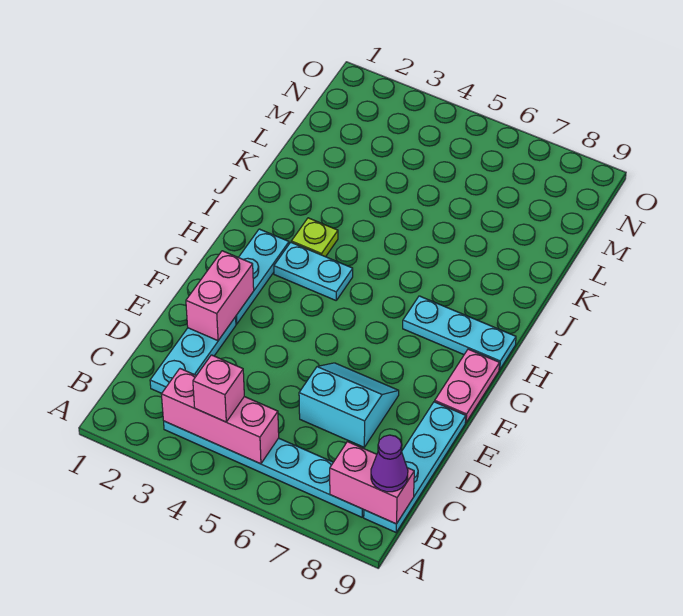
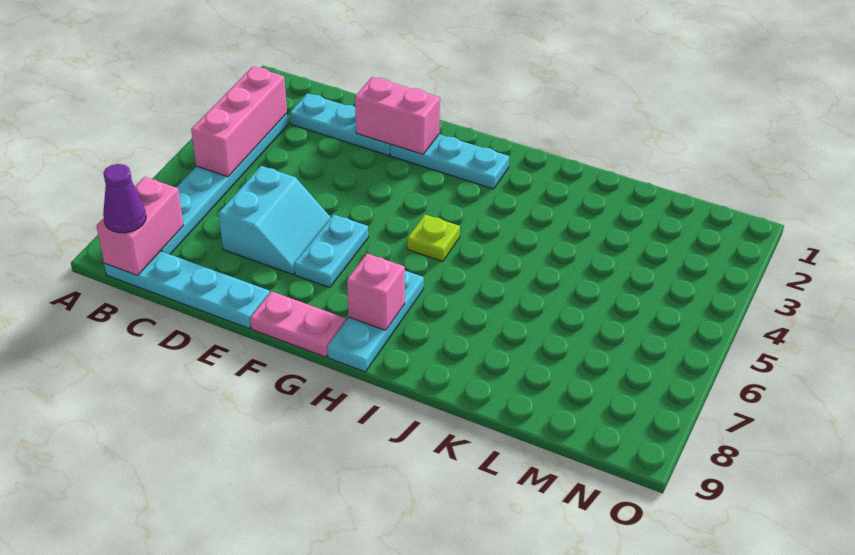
pink brick B4 level 3 -> pink brick H8 level 2
cyan plate H3:H4 level 1 -> cyan plate F6:F7 level 1
lime plate I3 level 1 -> lime plate H5 level 1

